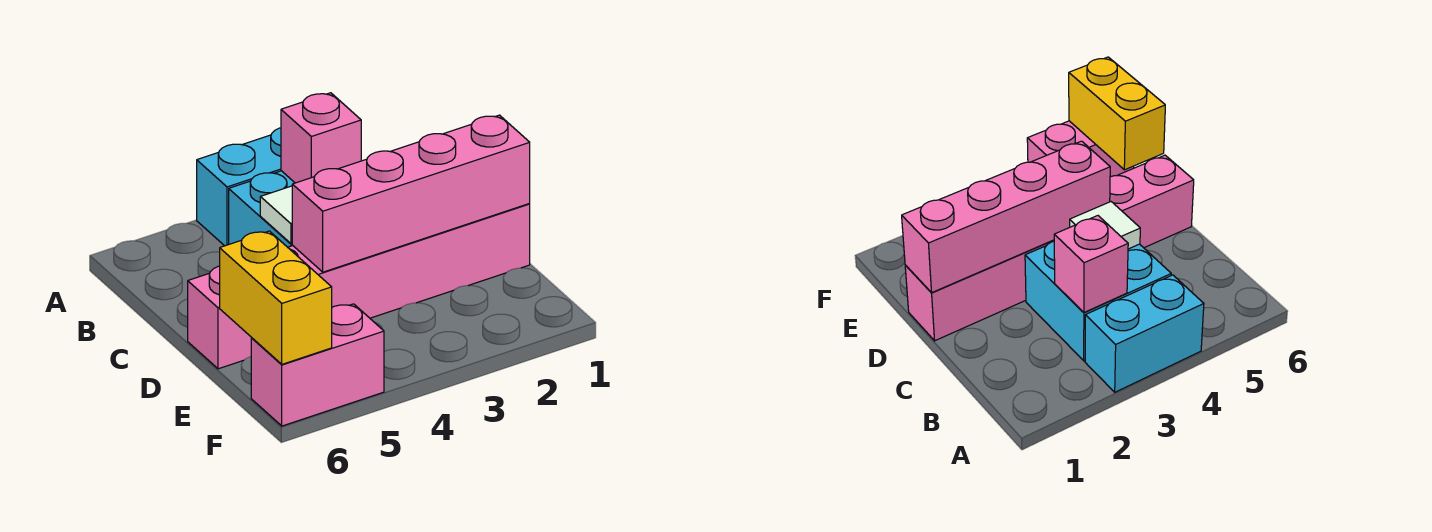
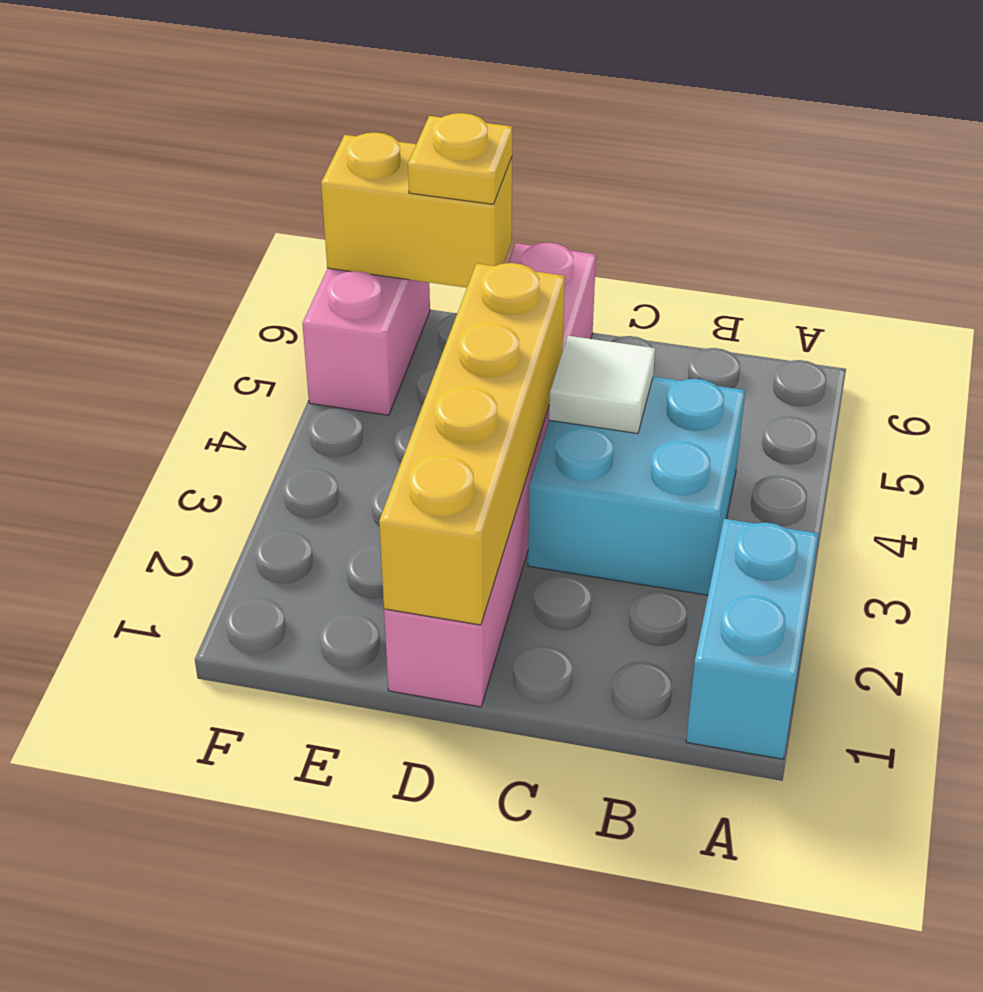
cyan brick A3:A4 level 1 -> cyan brick A1:A2 level 1
pink brick B3 level 2 -> none
pink brick D1:D4 level 2 -> yellow brick D1:D4 level 2
none -> yellow plate E6 level 3

